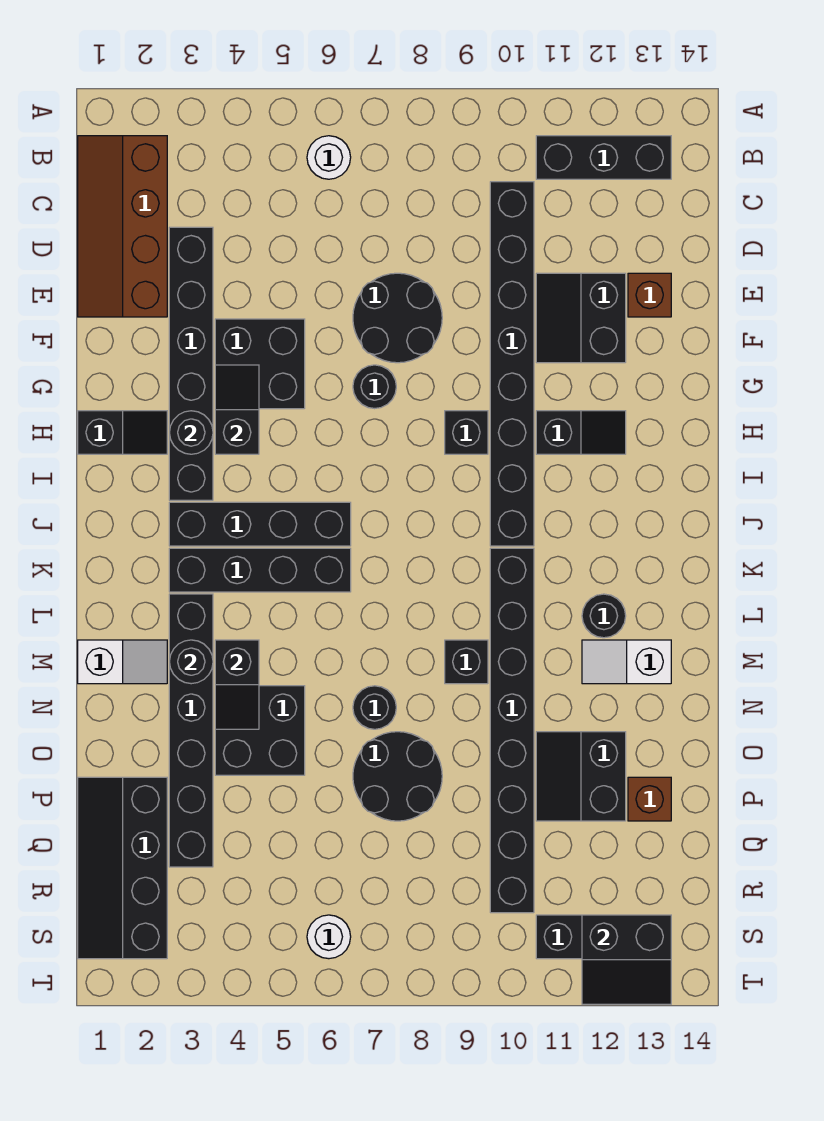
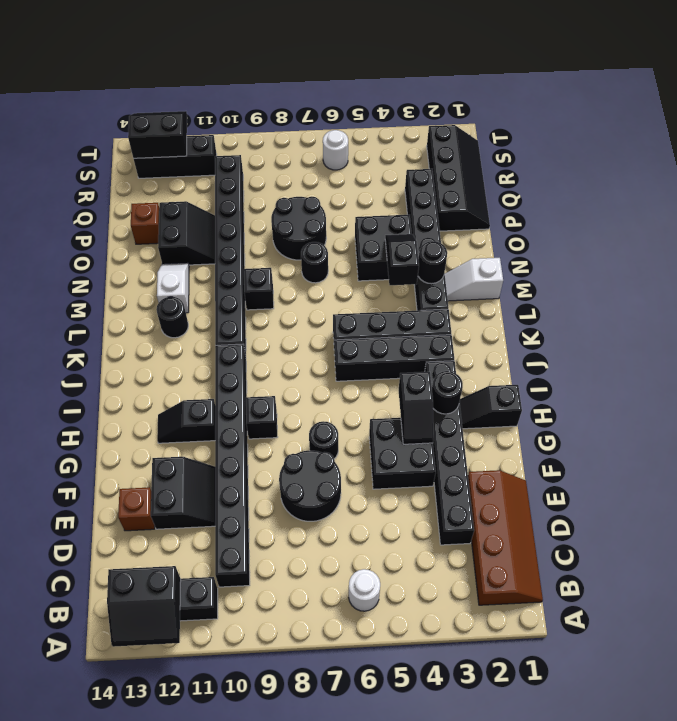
none -> black slope A12:B13 level 2 top B
white slope M12:M13 level 1 top 13 -> white slope M12:N12 level 1 top M

